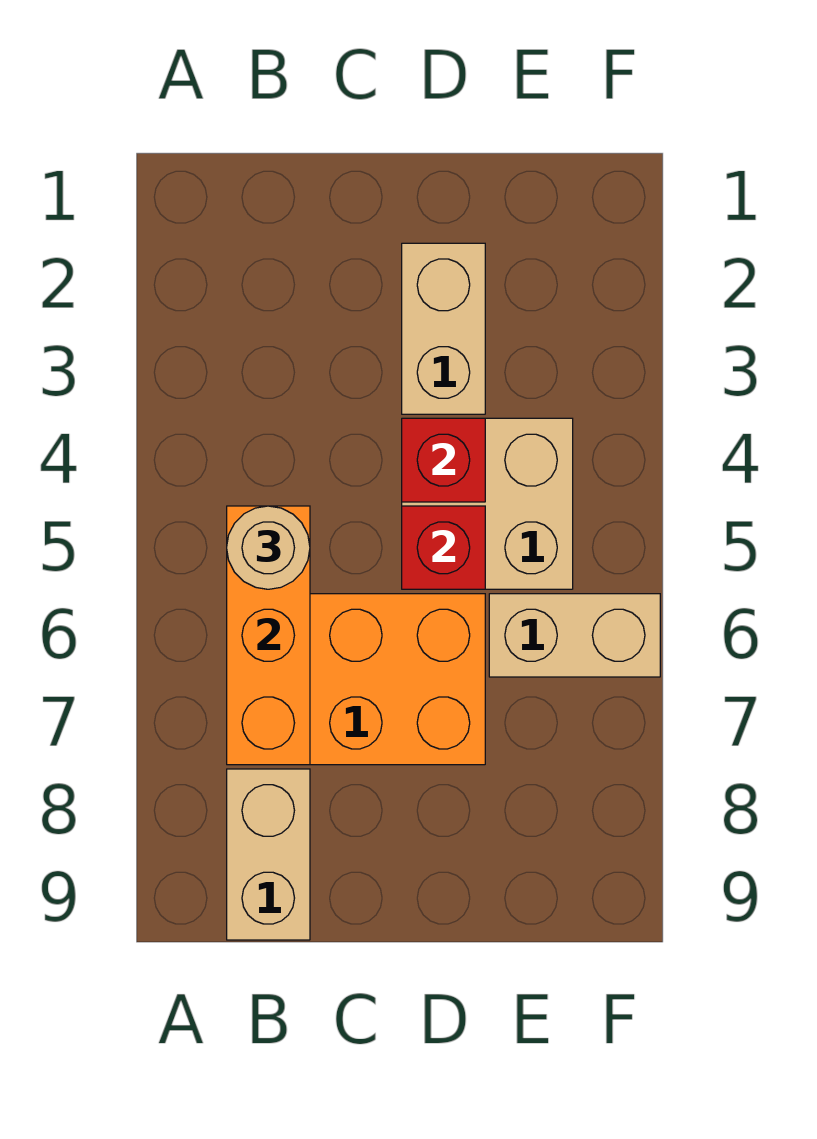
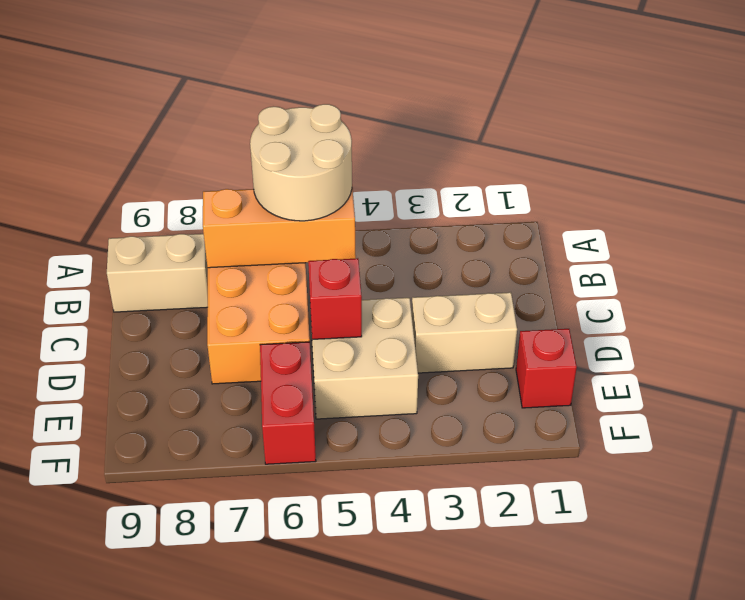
tan round brick B5 level 3 -> tan round brick A5:B6 level 3
red brick D4 level 2 -> red brick E1 level 1
tan brick E6:F6 level 1 -> red brick E6:F6 level 1

